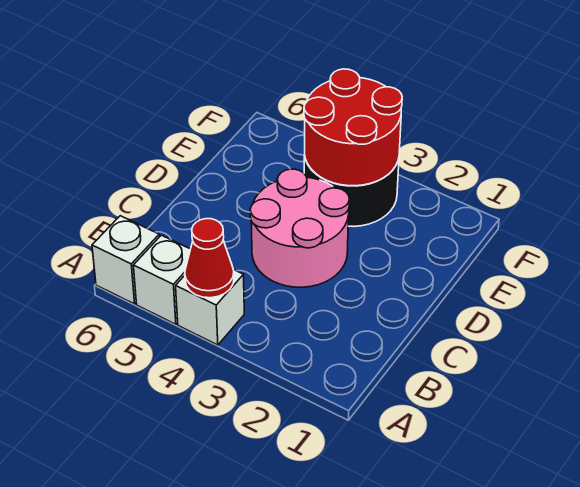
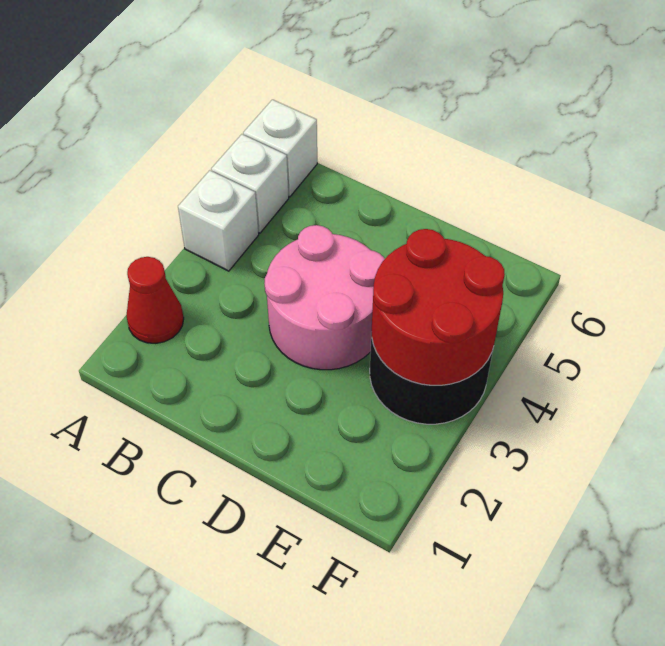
red cone A4 level 2 -> red cone A2 level 1

